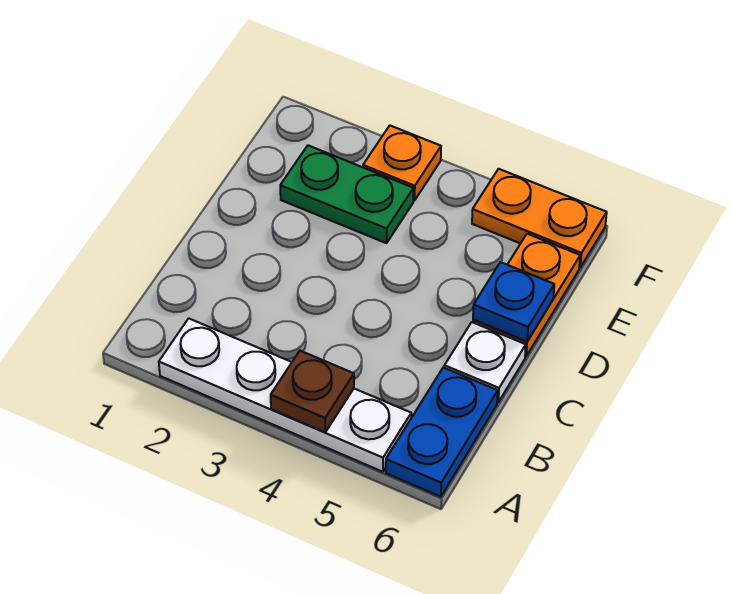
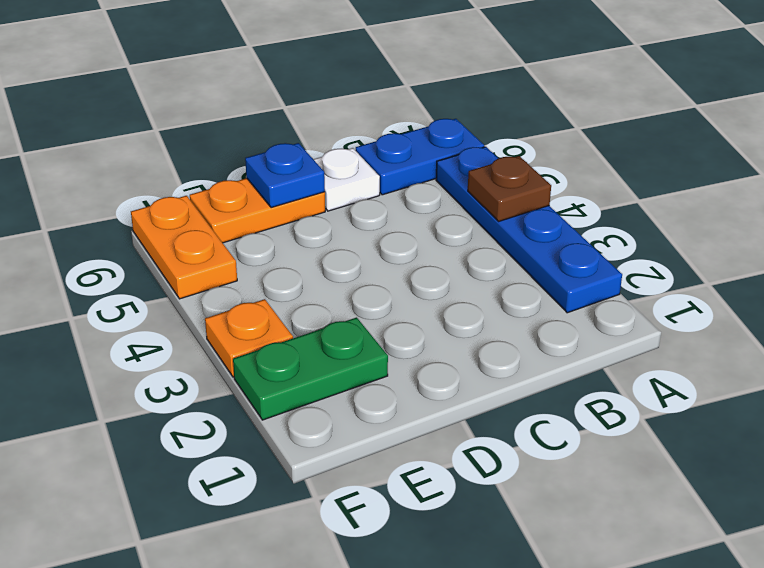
white plate A2:A5 level 1 -> blue plate A2:A5 level 1
green plate E2:E3 level 1 -> green plate E2:F2 level 1

